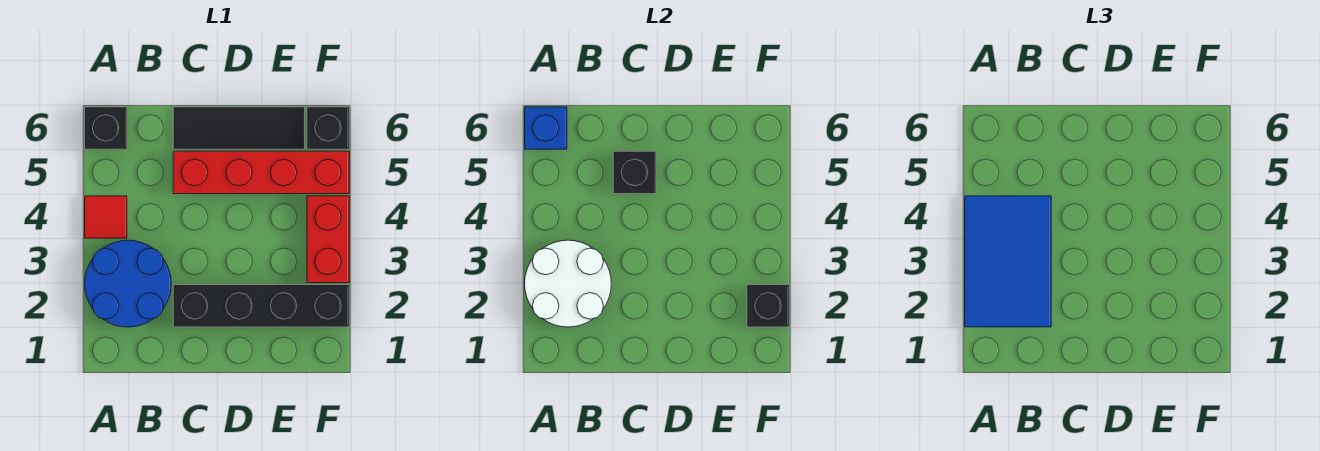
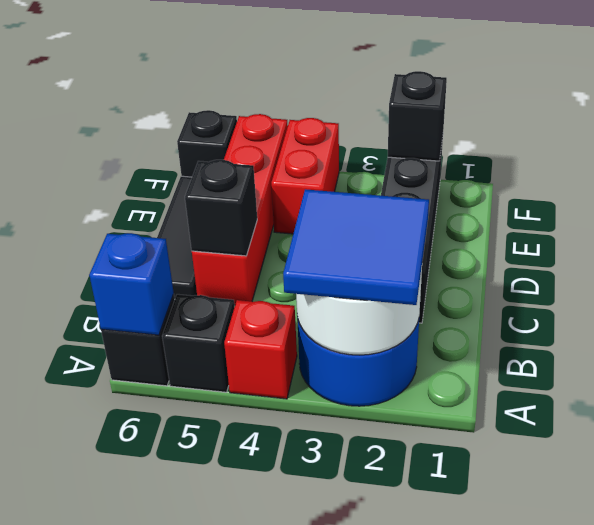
blue tile A2:B4 level 3 -> blue tile A2:B3 level 3
red tile A4 level 1 -> red brick A4 level 1
none -> black brick A5 level 1
red brick F3:F4 level 1 -> red brick E4:F4 level 1

